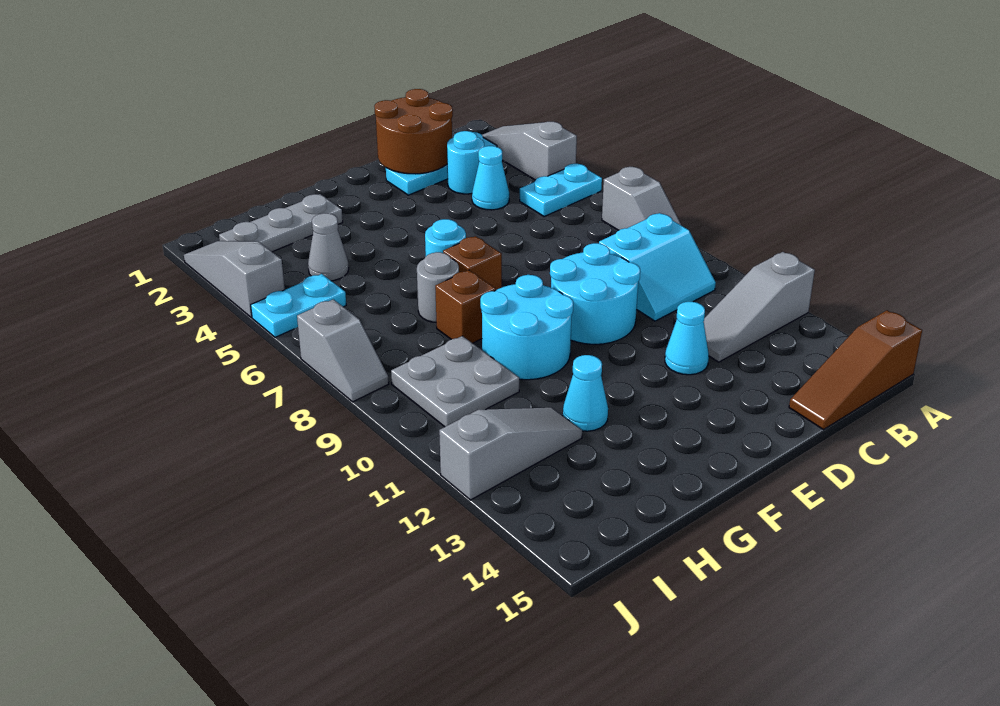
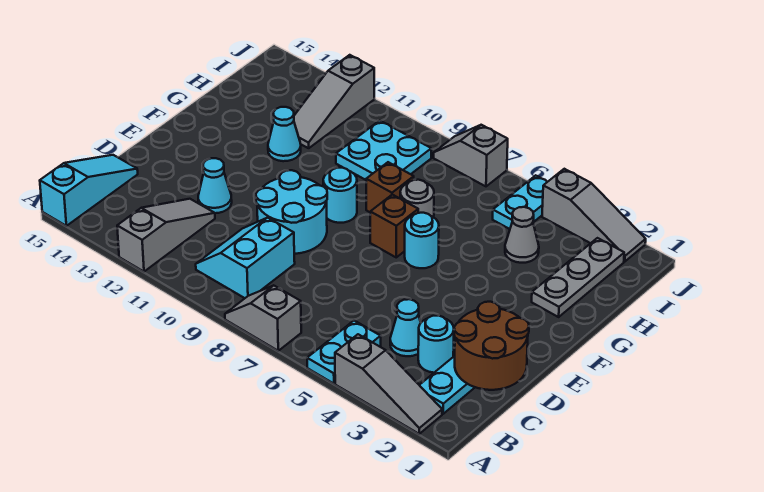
brown slope A15:C15 level 1 top A -> cyan slope A15:C15 level 1 top A
cyan round brick F9:G10 level 1 -> cyan round brick F9 level 1
grey plate H9:I10 level 1 -> cyan plate H9:I10 level 1

